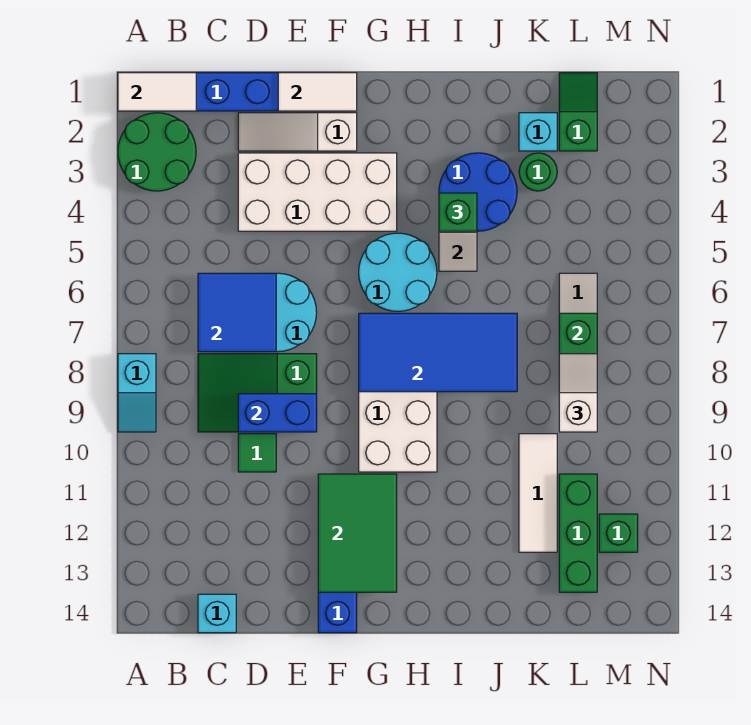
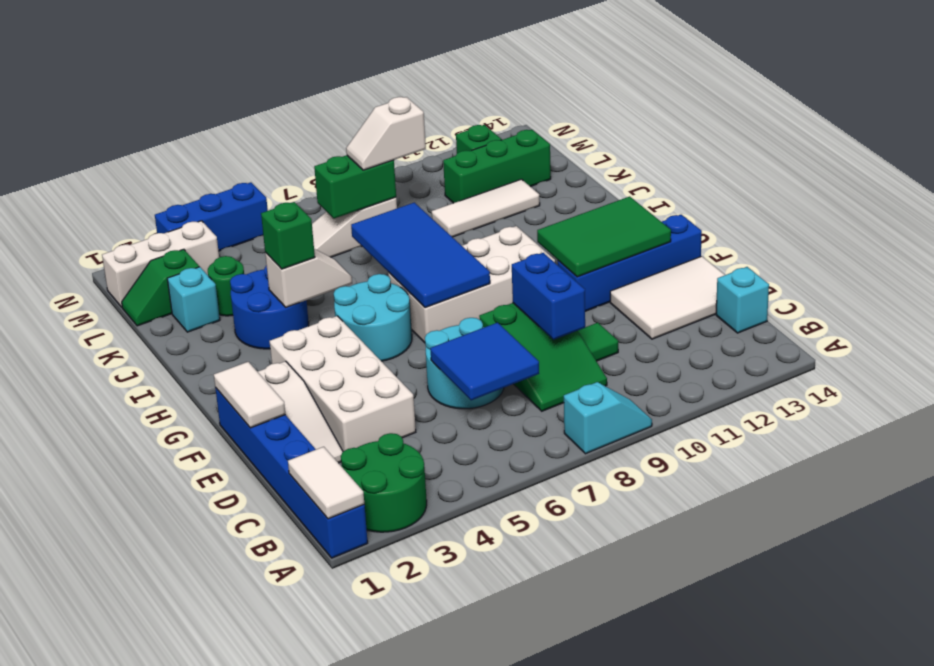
none -> white tile D12:E14 level 1
none -> white brick M1:M3 level 1
none -> blue brick N3:N5 level 1

